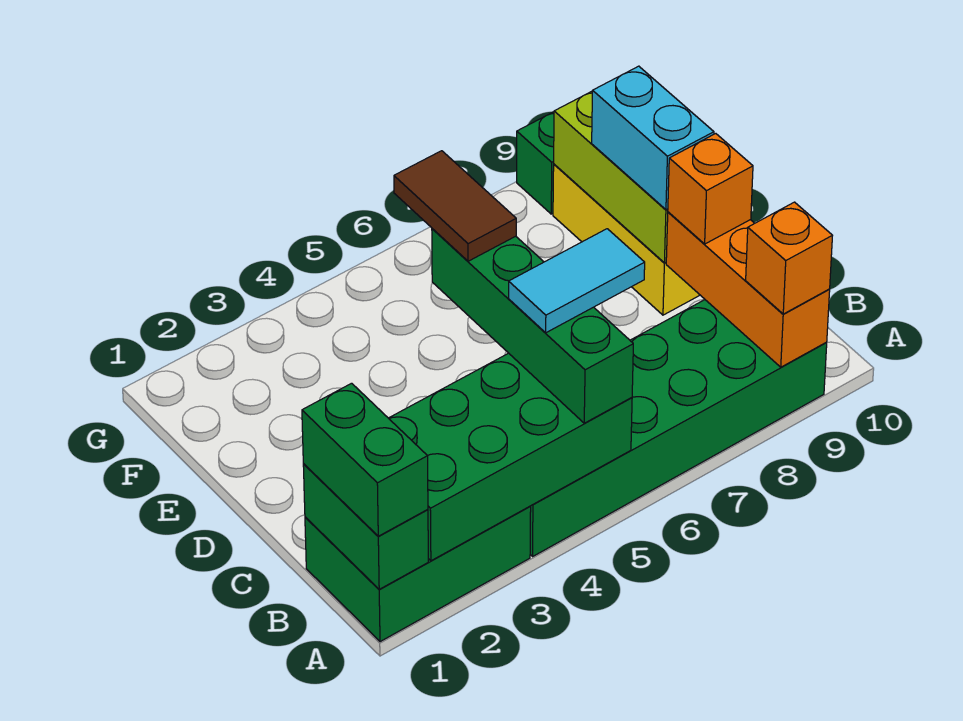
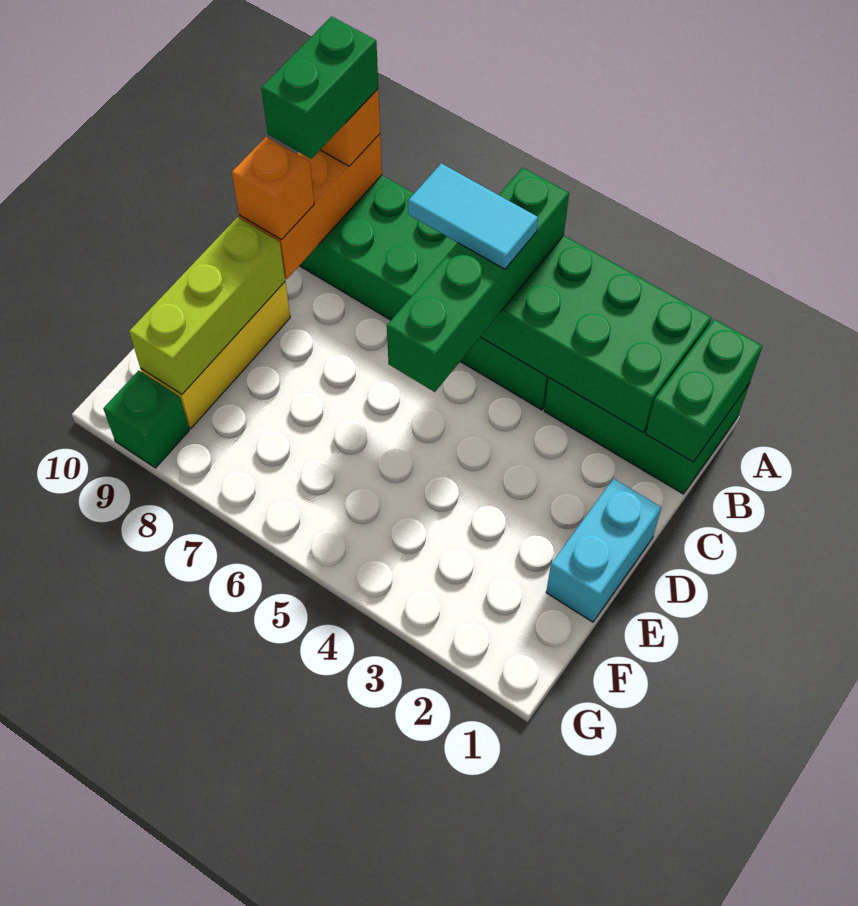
green brick A1:B1 level 3 -> green brick A9:B9 level 4
brown tile D5:E5 level 4 -> none
cyan brick D9:E9 level 3 -> cyan brick D1:E1 level 1

